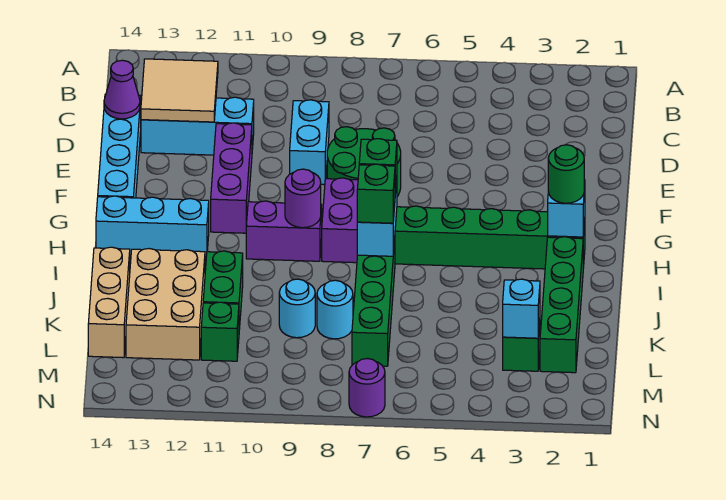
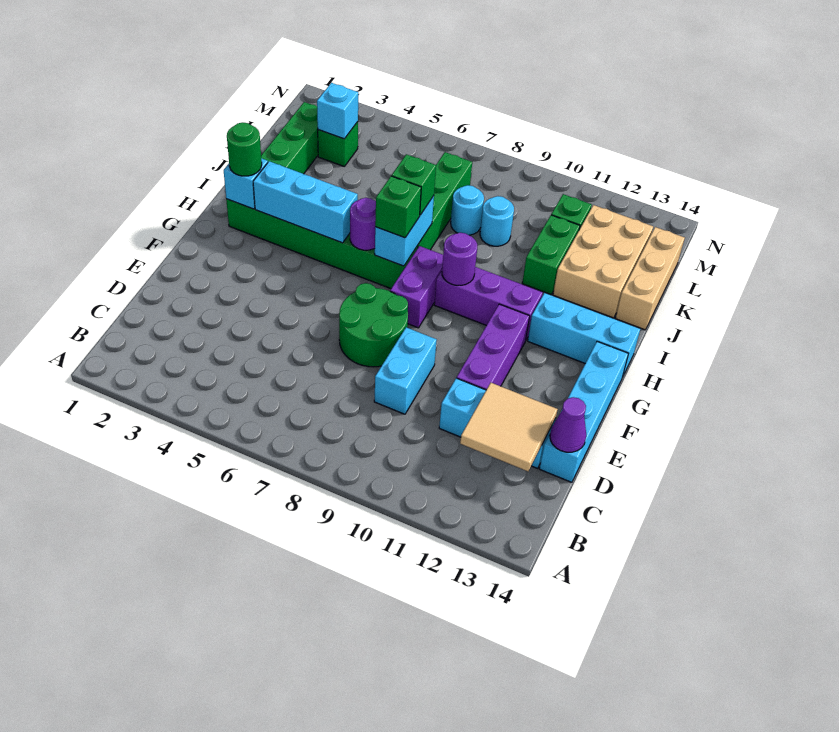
none -> cyan brick H3:H5 level 2
purple brick H9:H10 level 1 -> purple brick H9:H11 level 1
purple round brick N7 level 1 -> purple round brick H6 level 2

